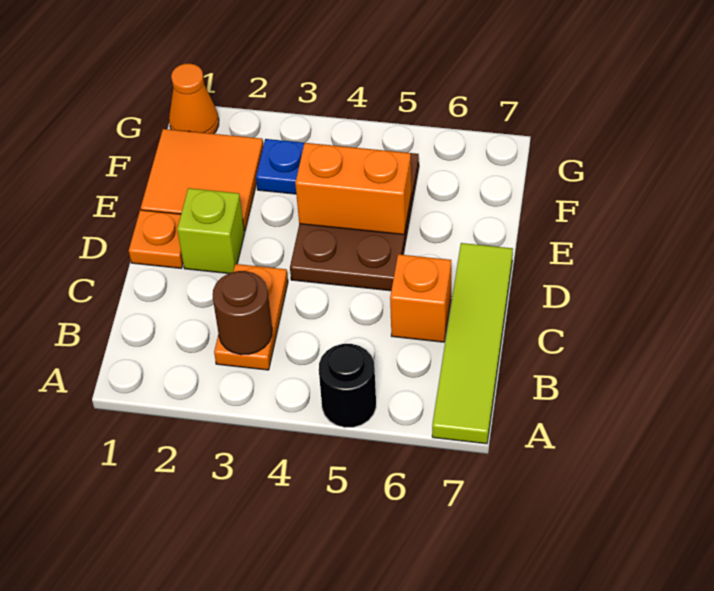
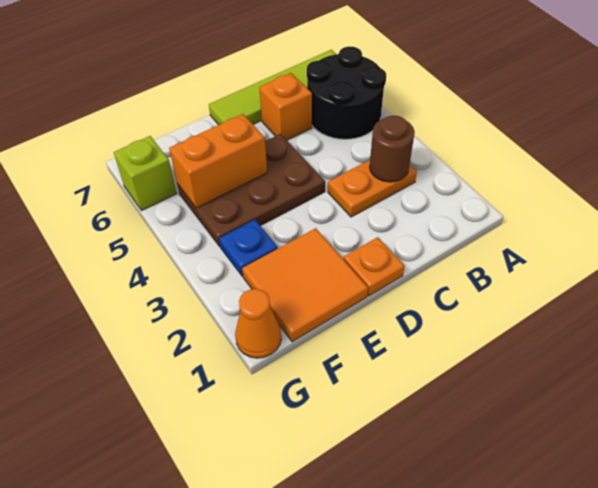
black round brick A5 level 1 -> black round brick A5:B6 level 1
lime brick D2 level 1 -> lime brick G6 level 1
orange brick E4:E5 level 2 -> orange brick E5:F5 level 2

